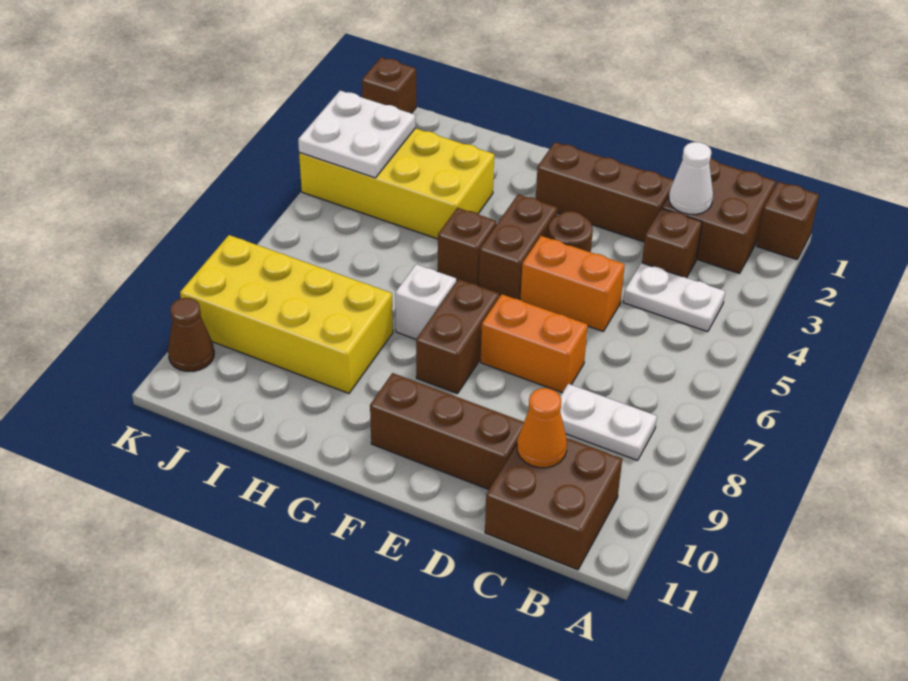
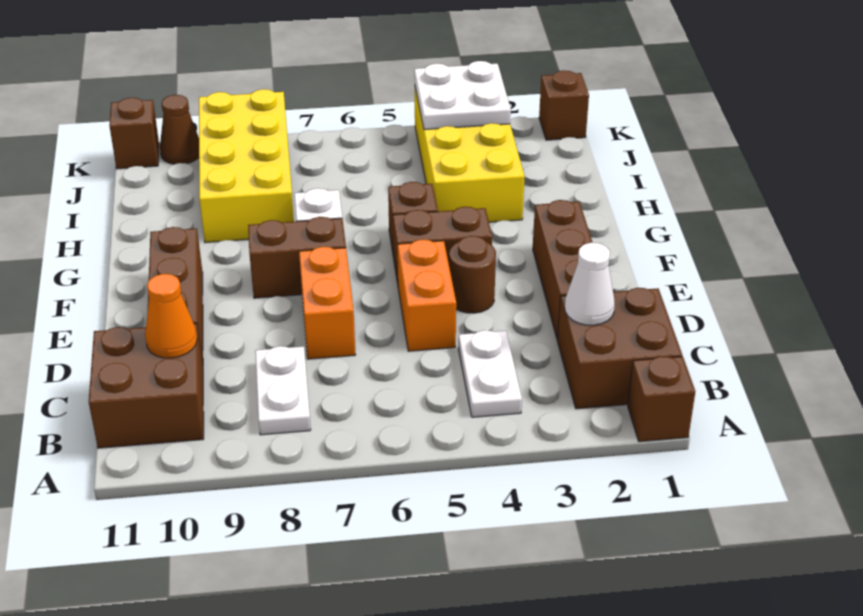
brown brick C3 level 1 -> brown brick K11 level 1

